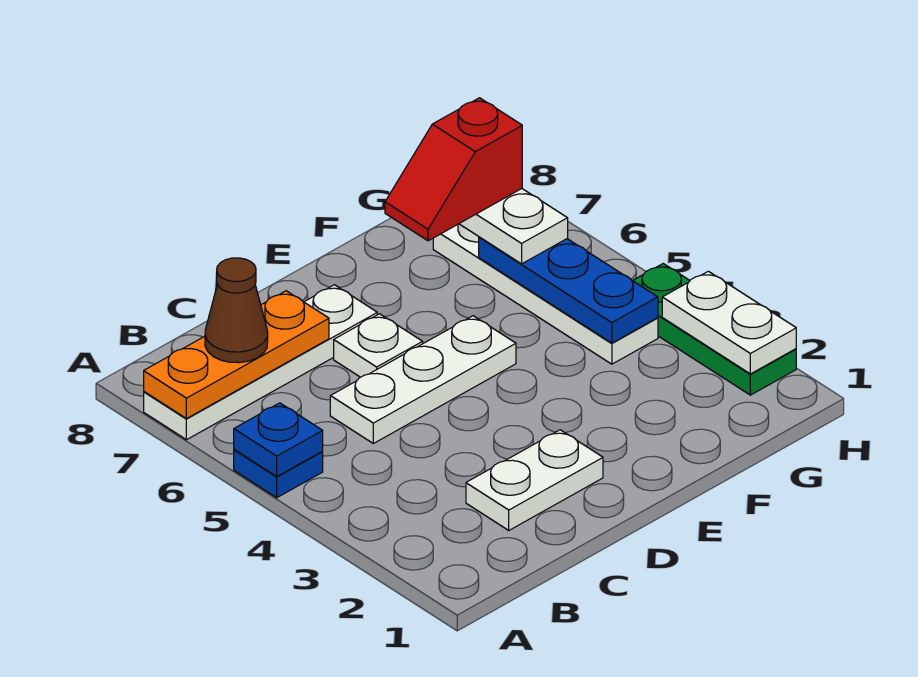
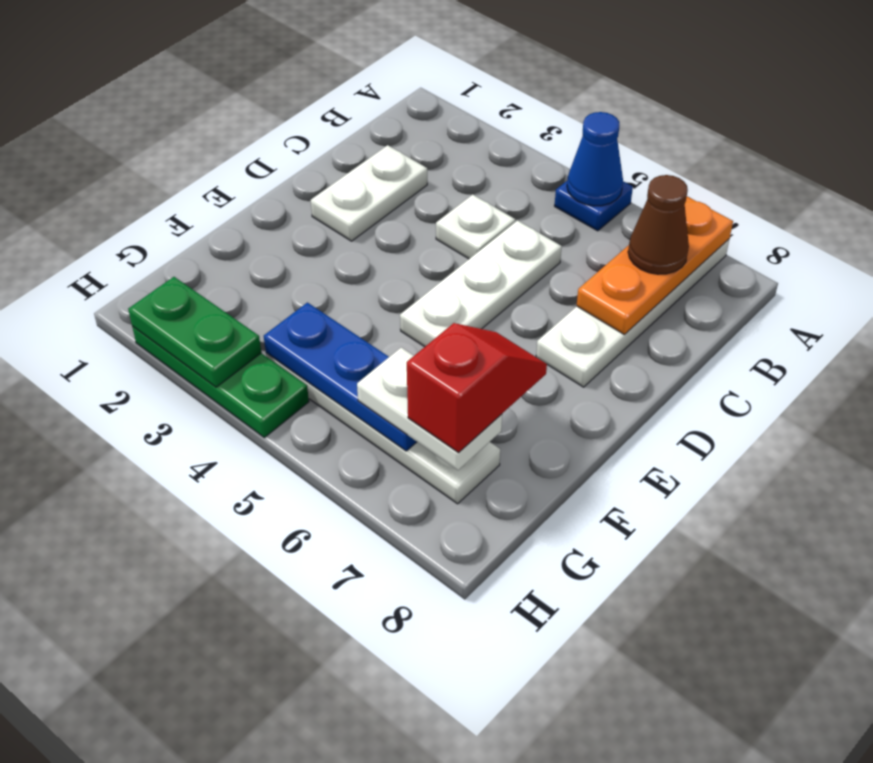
blue plate A5 level 2 -> blue cone A5 level 2
white plate D6 level 1 -> white plate C4 level 1
white plate H2:H3 level 2 -> green plate H2:H3 level 2

